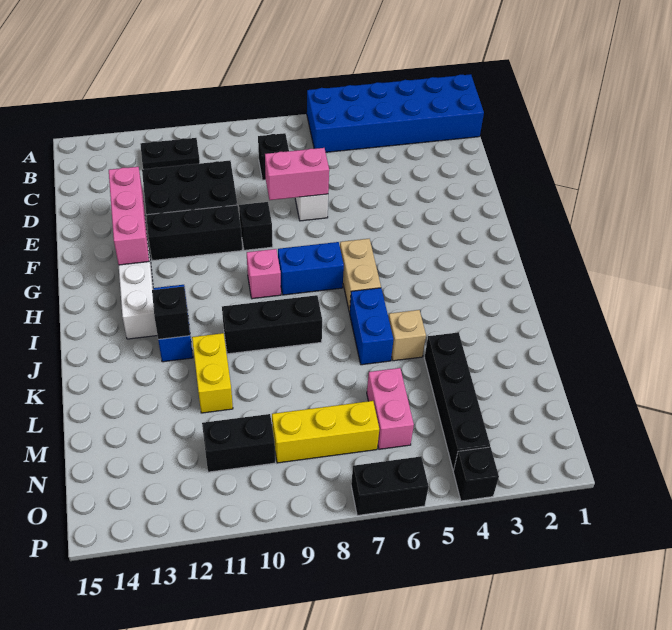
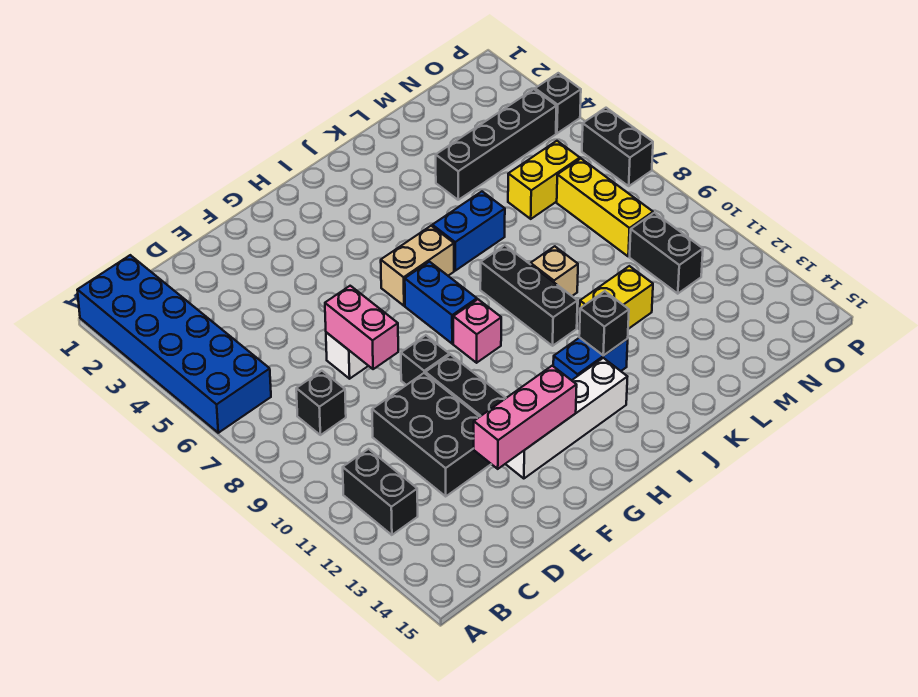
black plate B11:B12 level 1 -> black brick B11:B12 level 1
tan brick K5 level 1 -> tan brick K9 level 1
pink brick M6:N6 level 1 -> yellow brick M6:N6 level 1

